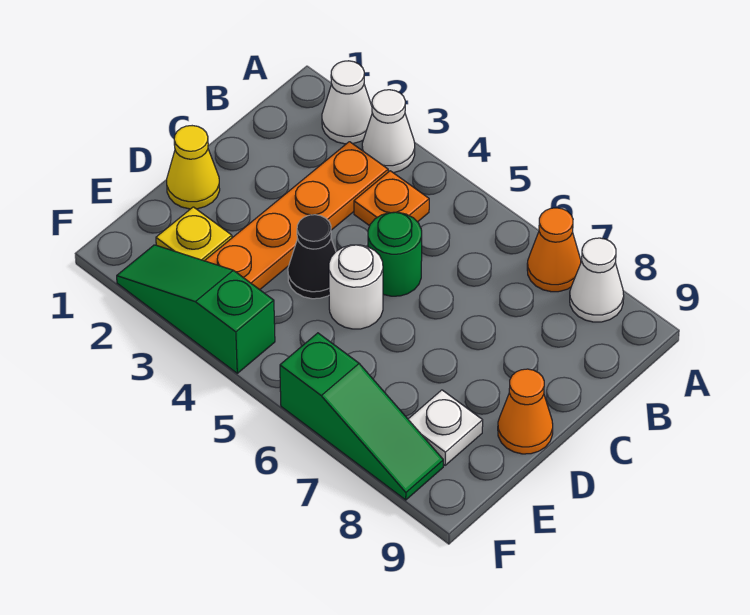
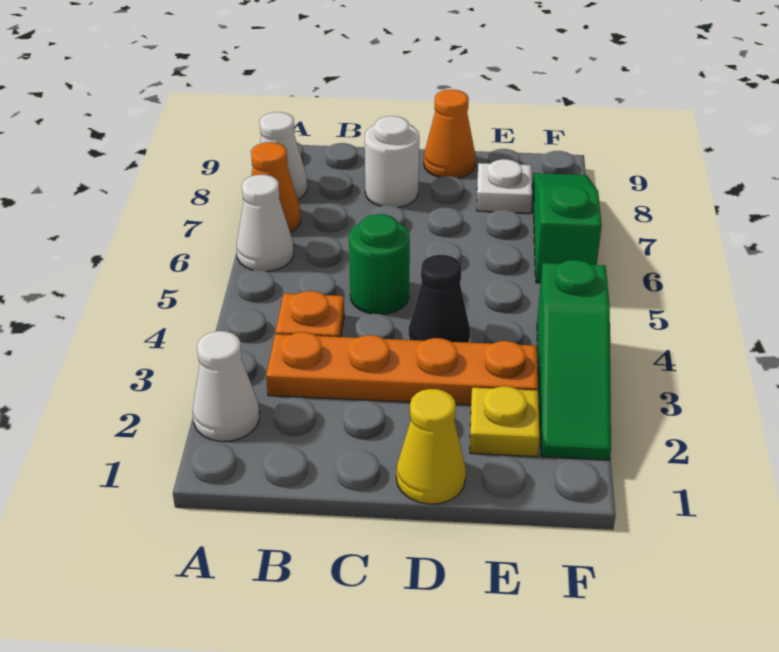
white cone A3 level 1 -> white cone A6 level 1
white round brick D5 level 1 -> white round brick C8 level 1

